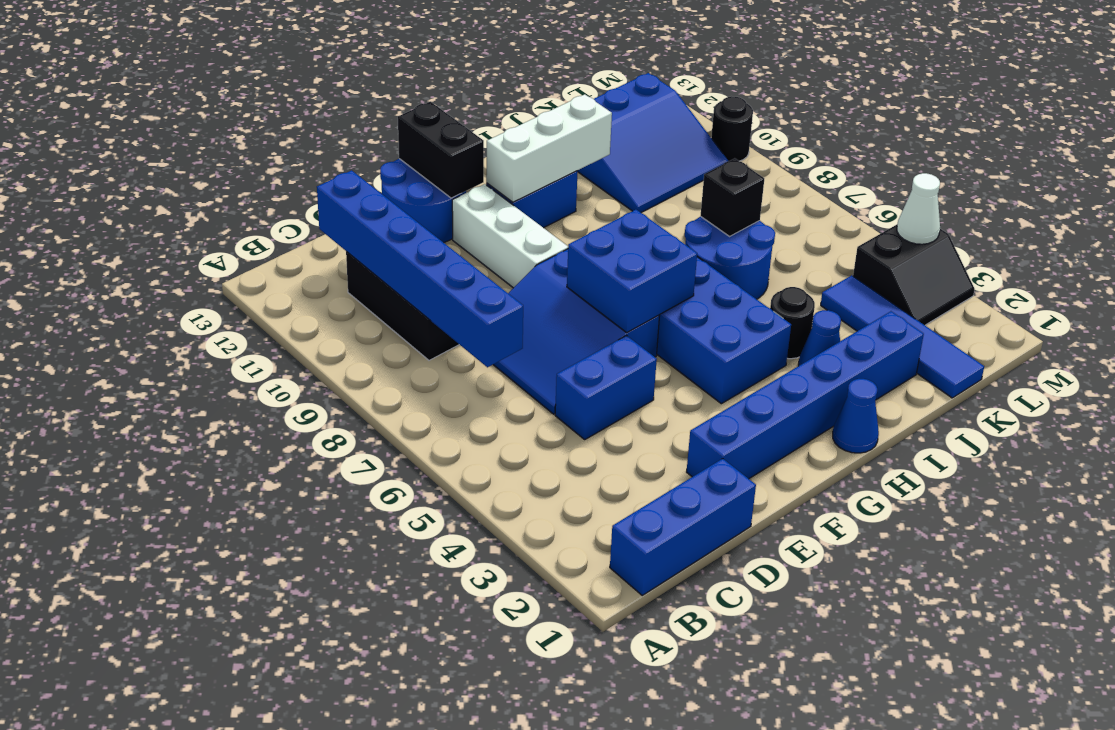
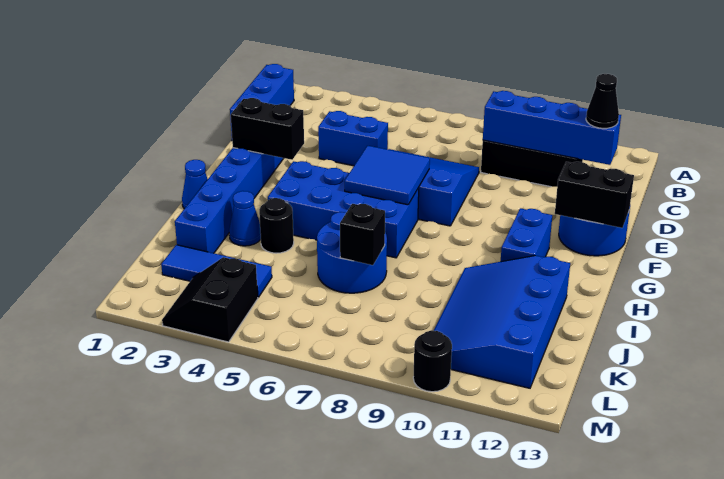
blue brick C7:C12 level 2 -> blue brick C9:C12 level 2
none -> black cone C12 level 3
blue brick D5:E5 level 1 -> blue brick D4:D5 level 1
none -> black brick F2:F3 level 2
blue brick F6:G7 level 2 -> blue tile F6:G7 level 2
white brick F9:F11 level 1 -> none
white brick G11:I11 level 2 -> none
blue slope J10:L12 level 1 top 12 -> blue slope I10:L12 level 1 top 12
blue tile K1:K4 level 1 -> blue tile K2:K4 level 1
white cone M4 level 2 -> none

